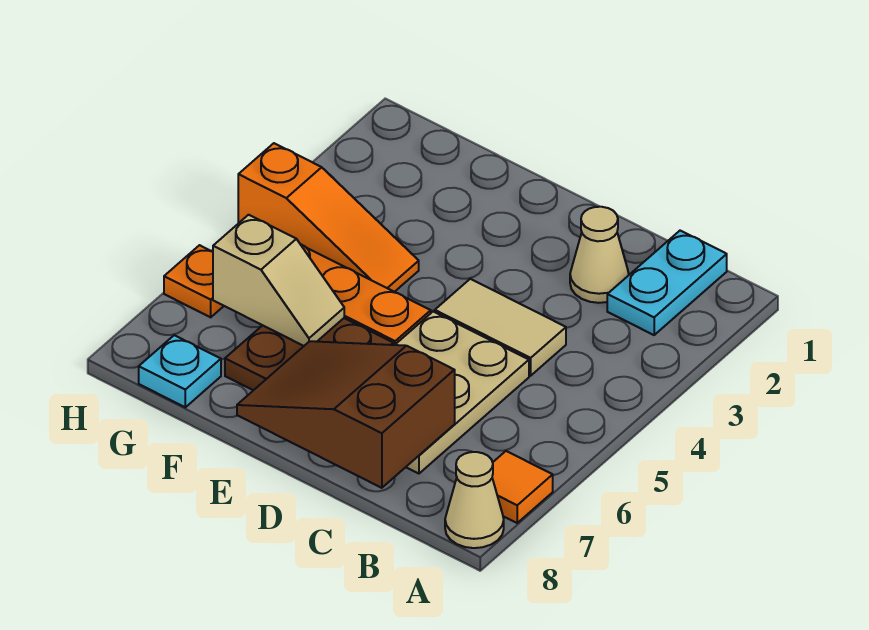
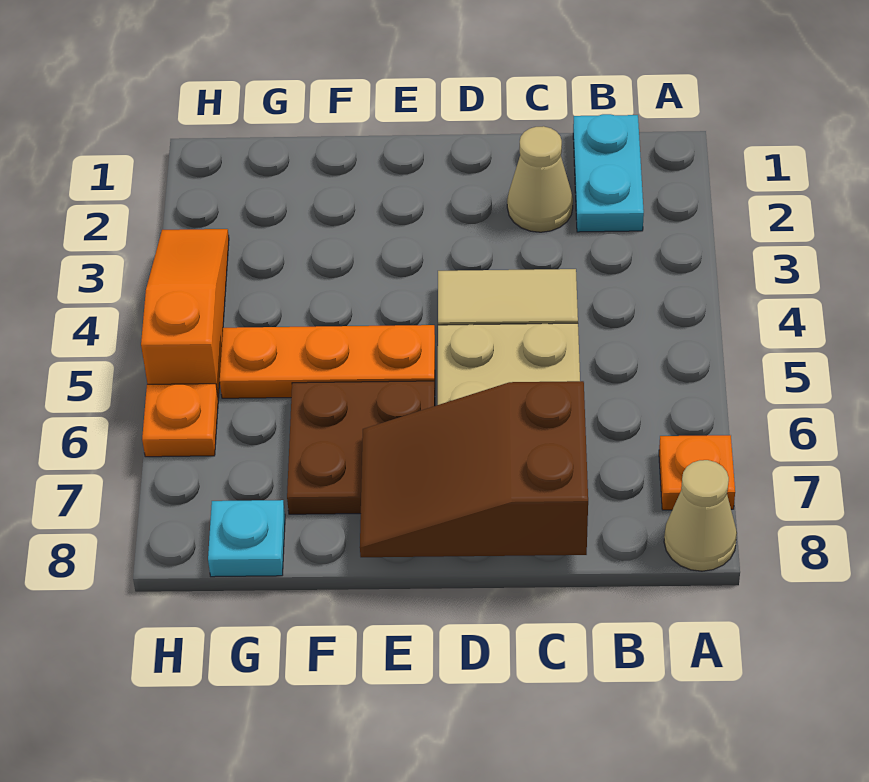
orange tile A7 level 1 -> orange plate A7 level 1
orange slope F4:H4 level 1 top H -> orange slope H3:H5 level 1 top 5
tan slope F6:G6 level 2 top G -> none

